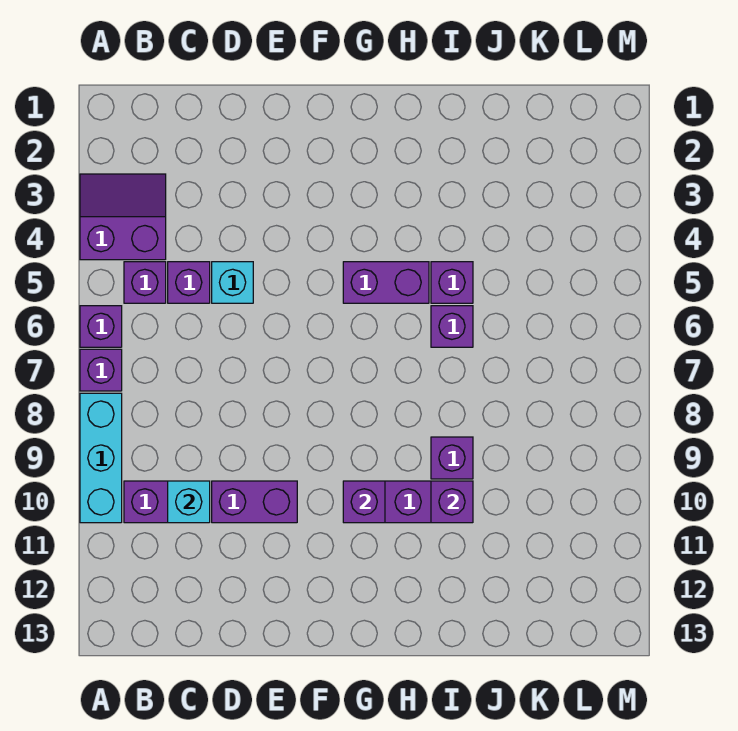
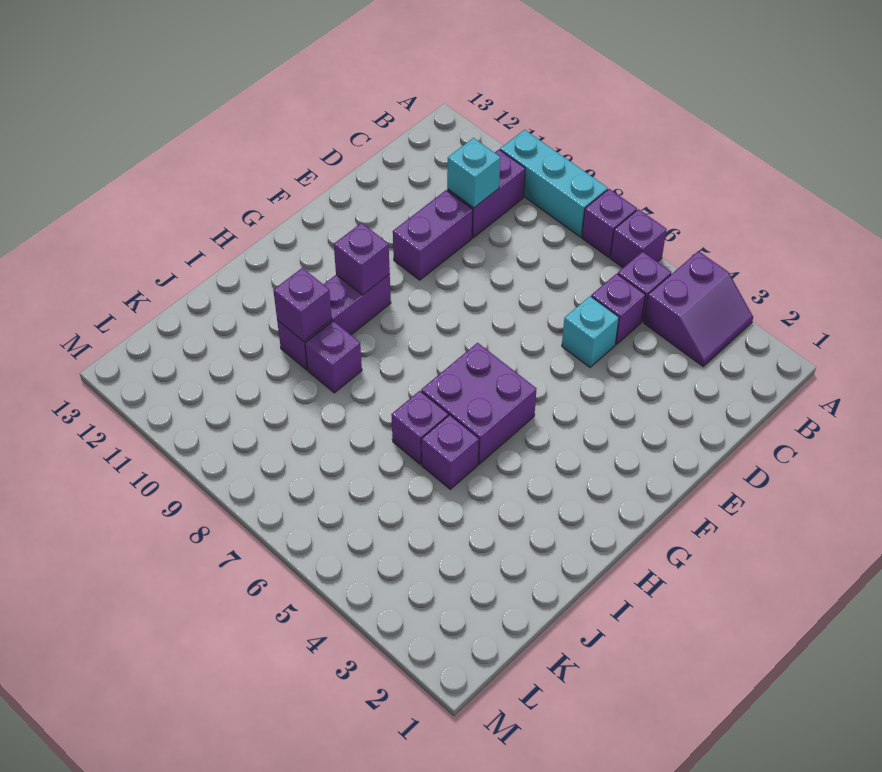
purple brick G5:H5 level 1 -> purple brick G5:H6 level 1

